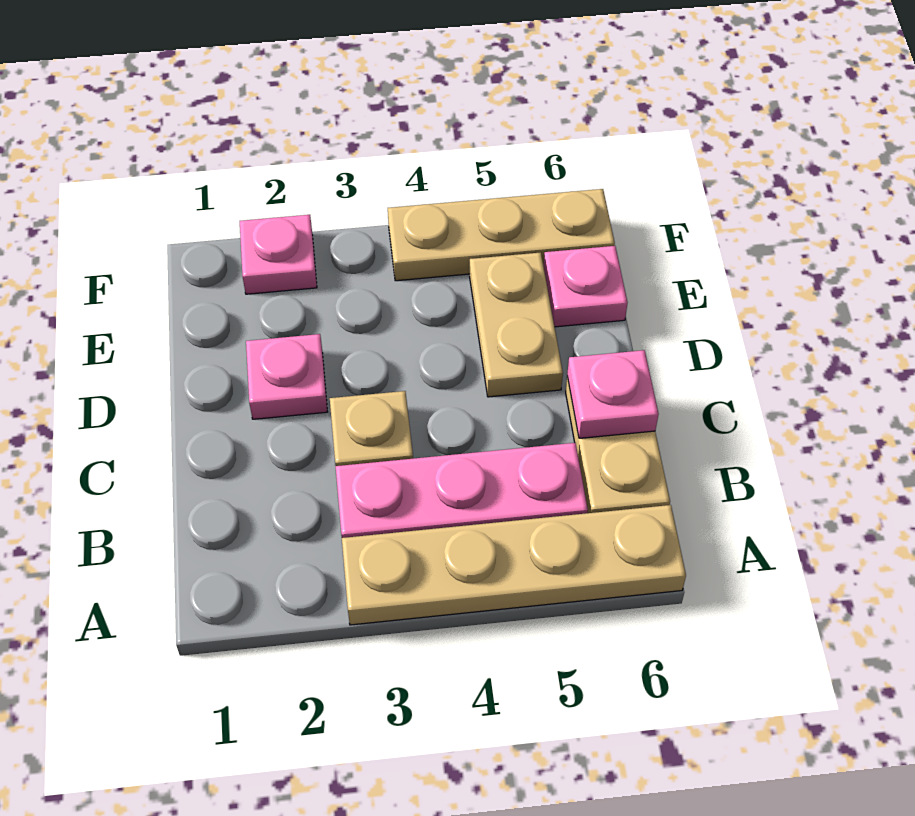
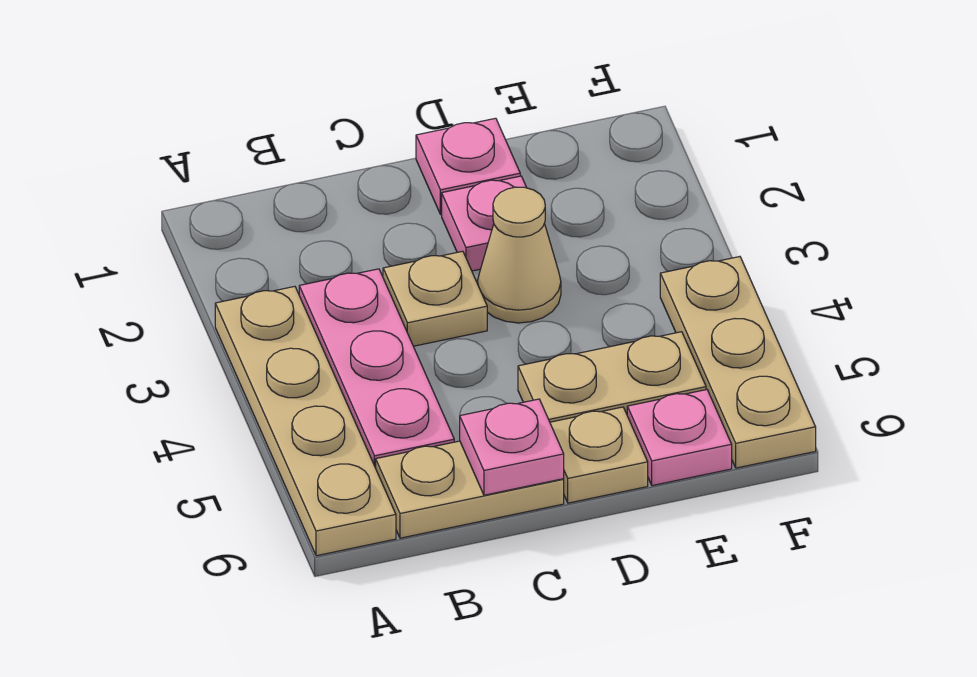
none -> tan cone D3 level 1
none -> tan plate D6 level 1
pink plate F2 level 1 -> pink plate D1 level 1

